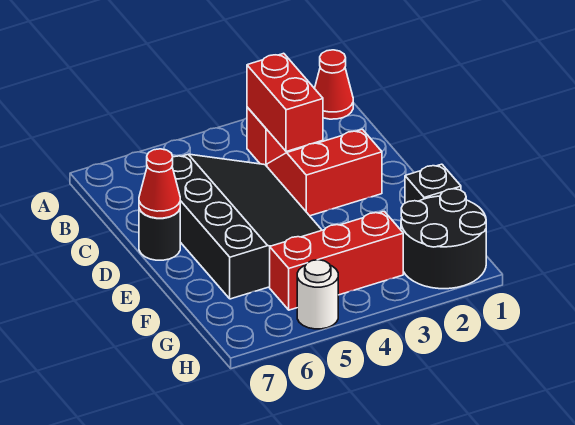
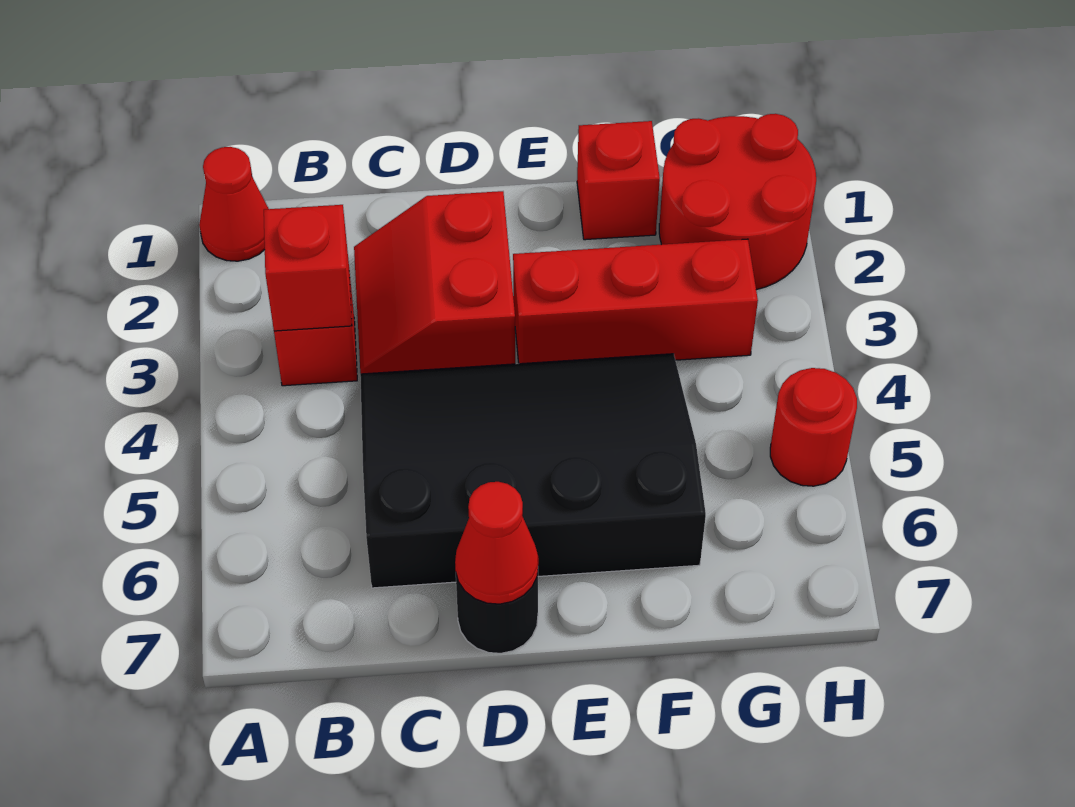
red brick B3:C3 level 2 -> red brick B3 level 2
black brick F1 level 1 -> red brick F1 level 1
black round brick G1:H2 level 1 -> red round brick G1:H2 level 1
red brick G3:G5 level 1 -> red brick E3:G3 level 1
white round brick H5 level 1 -> red round brick H5 level 1

